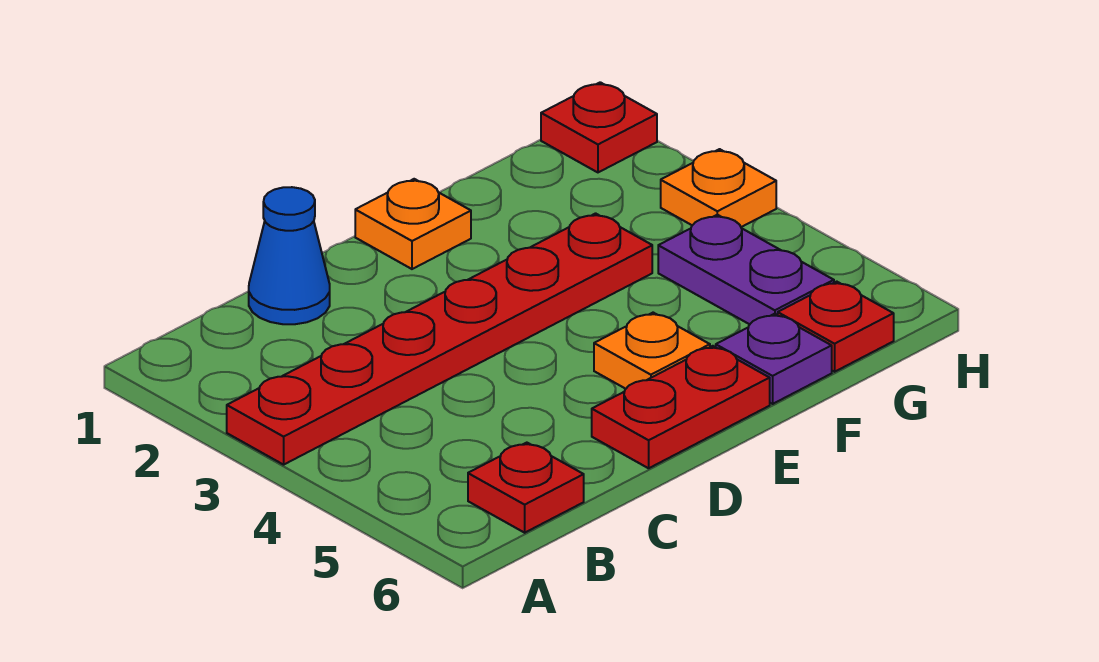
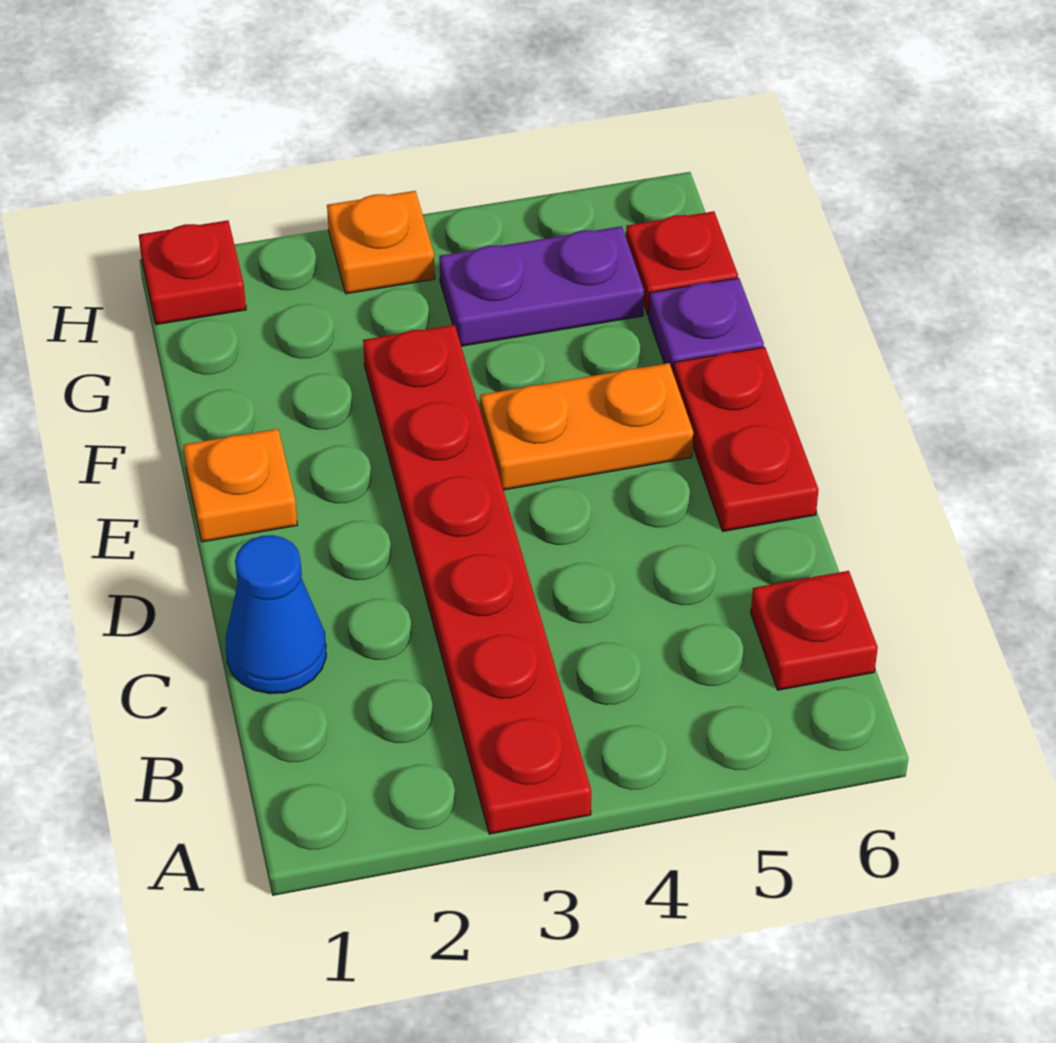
orange plate E5 level 1 -> orange plate E4:E5 level 1

